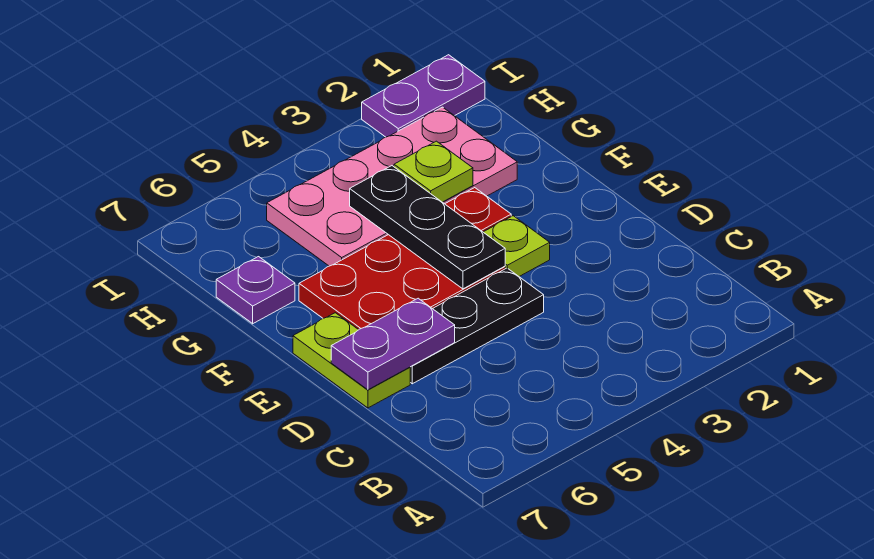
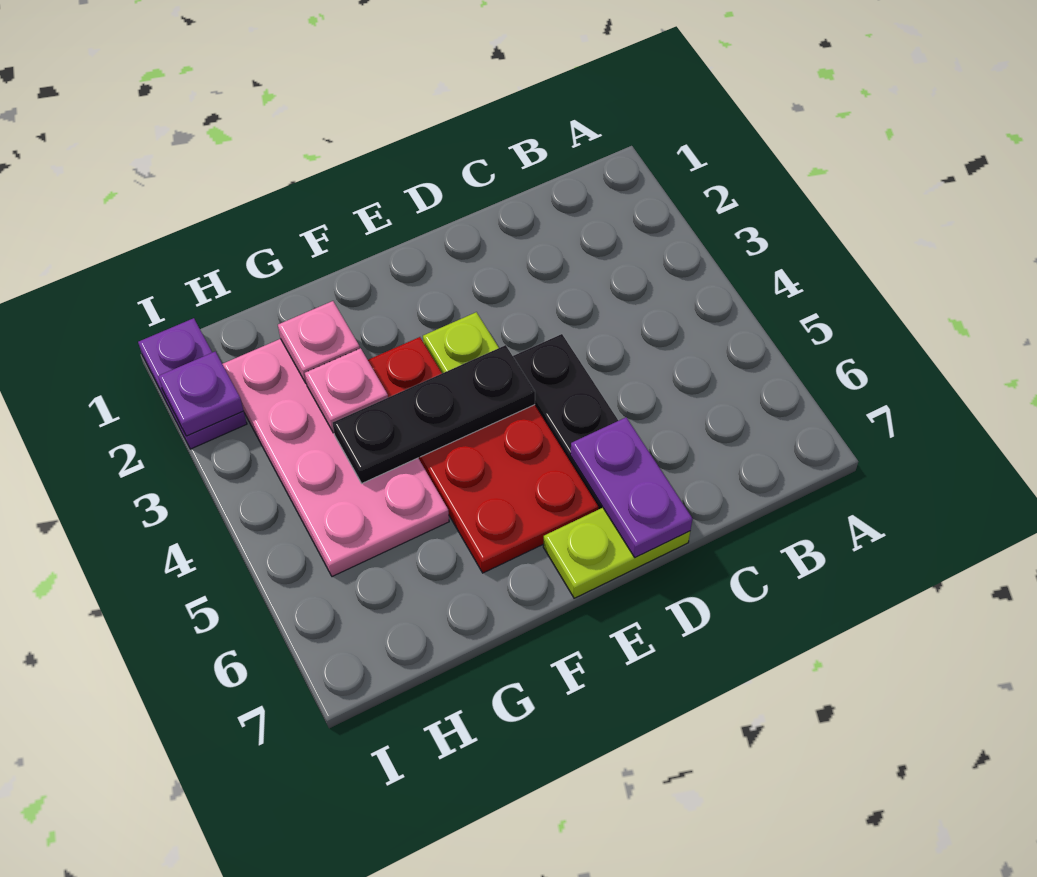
none -> pink plate G2 level 2
lime plate G3 level 2 -> pink plate G3 level 2
purple plate G7 level 1 -> purple plate I2 level 2

